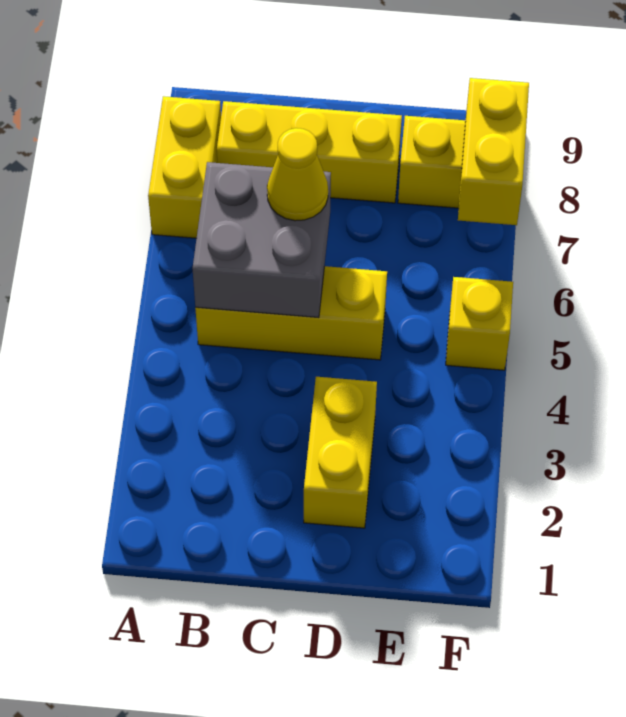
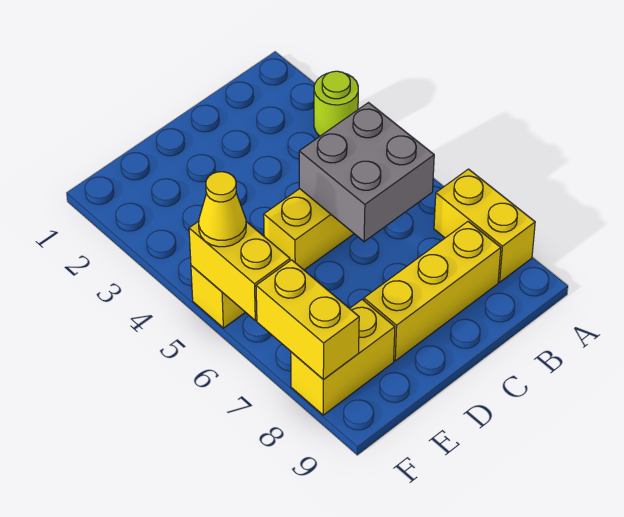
none -> lime round brick A3 level 1
yellow cone C6 level 3 -> yellow cone F5 level 3
yellow brick D2:D3 level 1 -> yellow brick F5:F6 level 2

